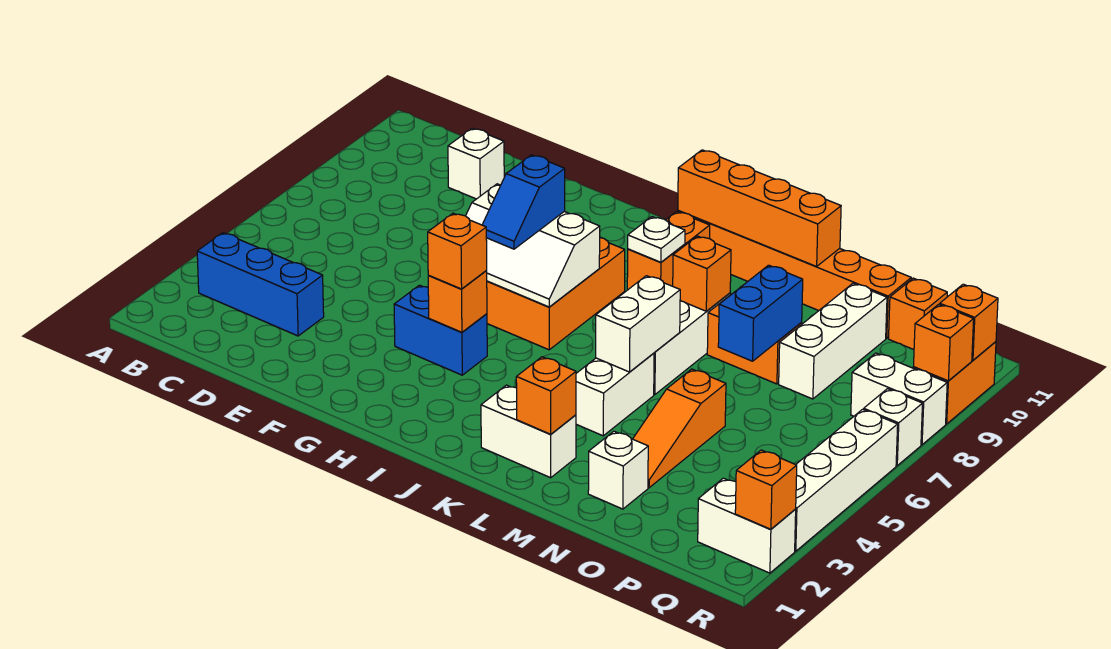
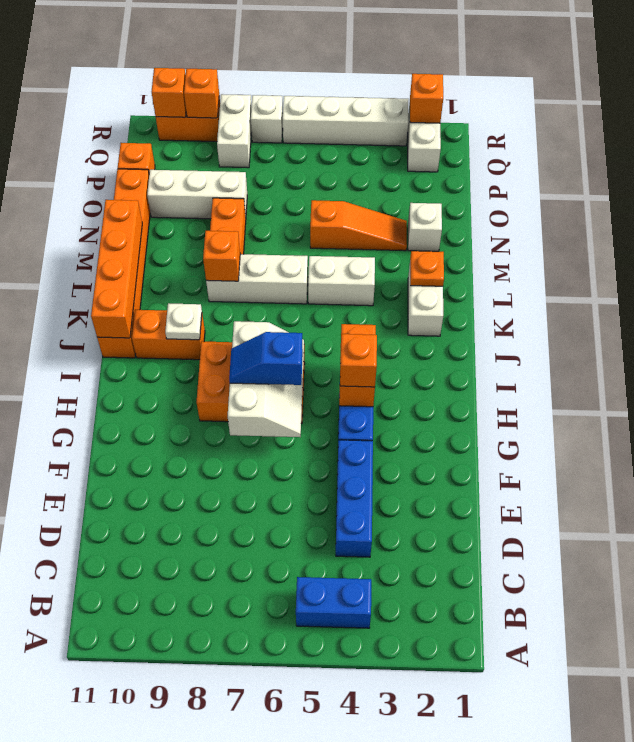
blue brick B3:D3 level 1 -> blue brick D4:F4 level 1
white brick D10 level 1 -> none
orange brick H4 level 2 -> orange brick H4:I4 level 2
blue slope H6:H7 level 3 top 7 -> blue slope H6:H7 level 3 top 6
orange brick L2 level 2 -> orange plate L2 level 2
white brick L5:L6 level 2 -> none
blue brick N7:N8 level 2 -> blue brick B4:B5 level 1

